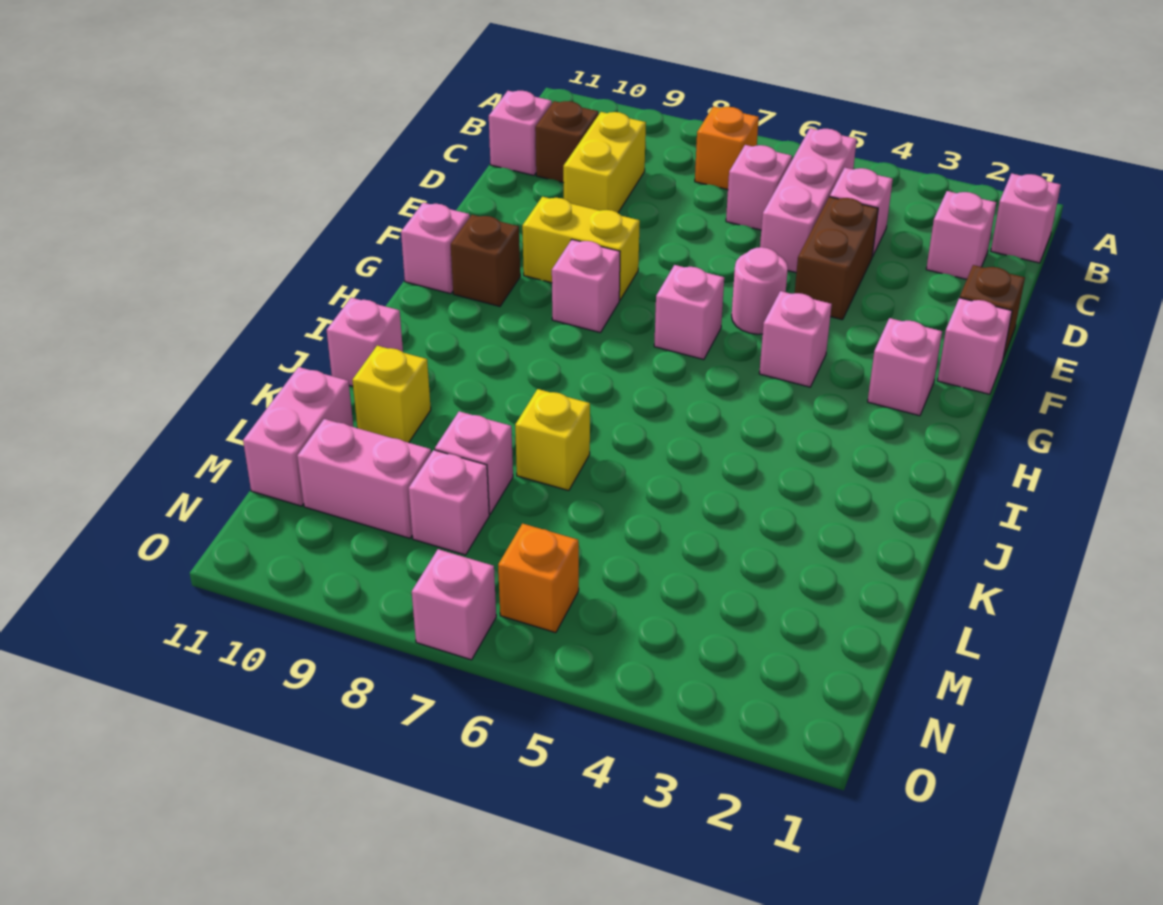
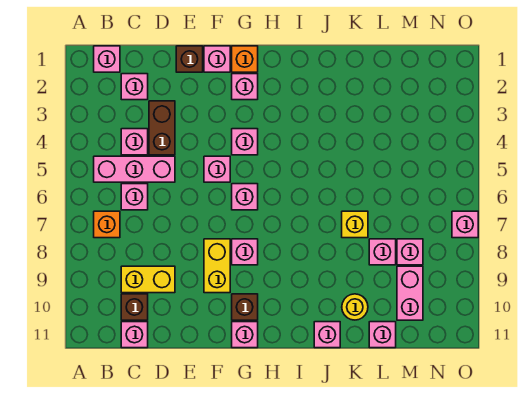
brown brick D4:E4 level 1 -> brown brick D3:D4 level 1
pink round brick F5 level 1 -> pink brick F5 level 1
yellow brick K10 level 1 -> yellow round brick K10 level 1
pink brick L11:M11 level 1 -> pink brick L11 level 1
orange brick N6 level 1 -> orange brick G1 level 1

